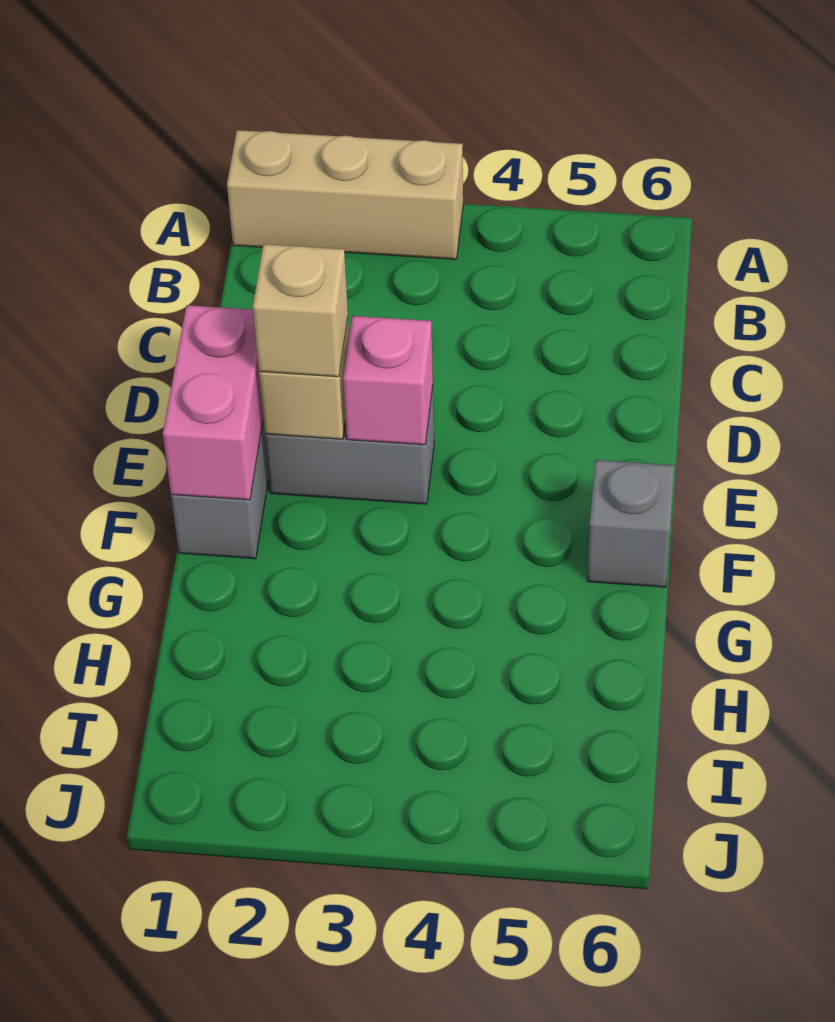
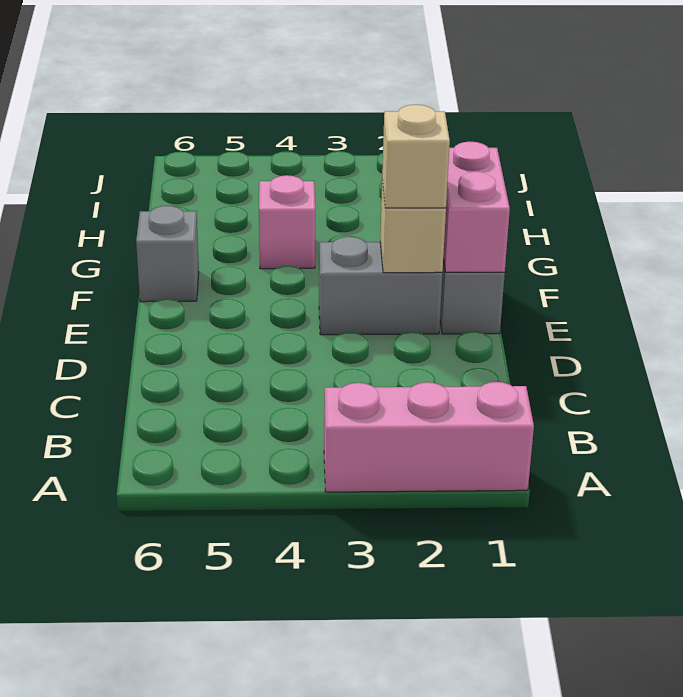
tan brick A1:A3 level 1 -> pink brick A1:A3 level 1
pink brick E3 level 2 -> pink brick G4 level 1

